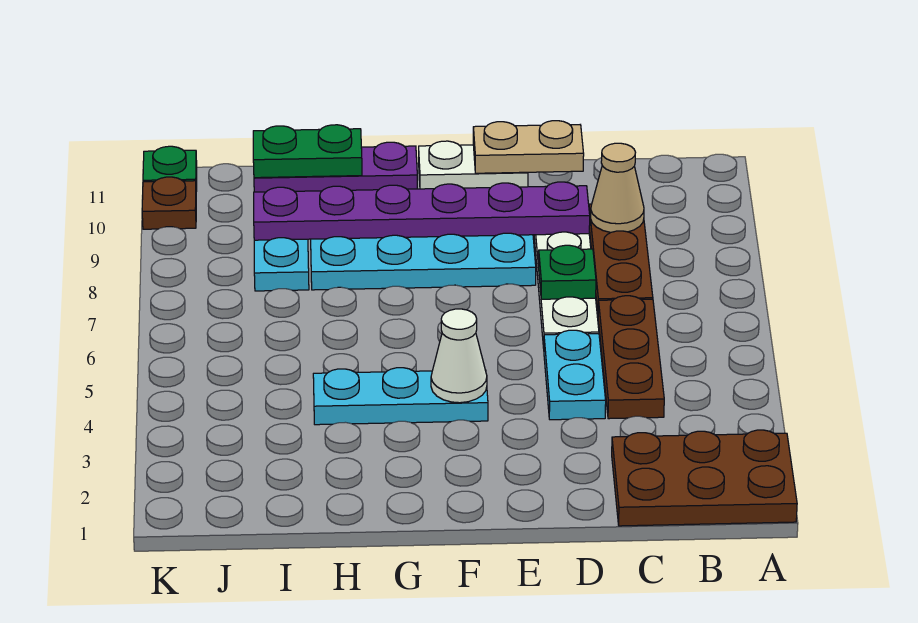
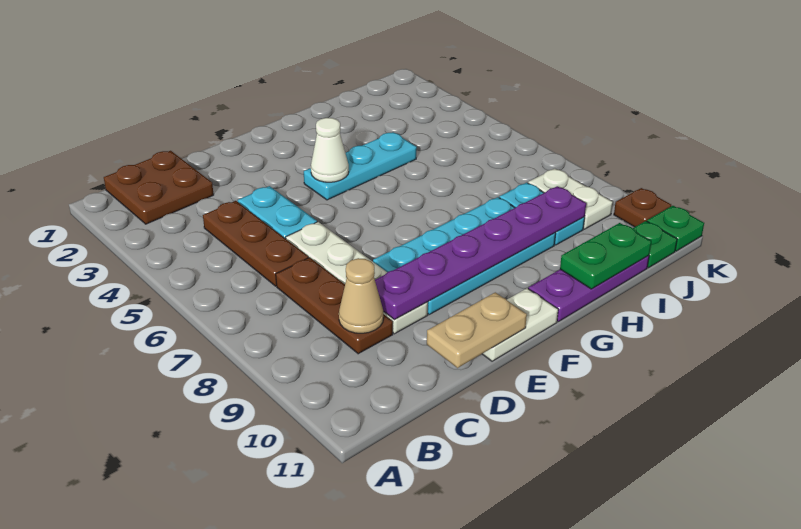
brown plate A1:C2 level 1 -> brown plate B1:C2 level 1
green plate D7 level 2 -> green plate J11 level 1
none -> white plate J8:J9 level 1

